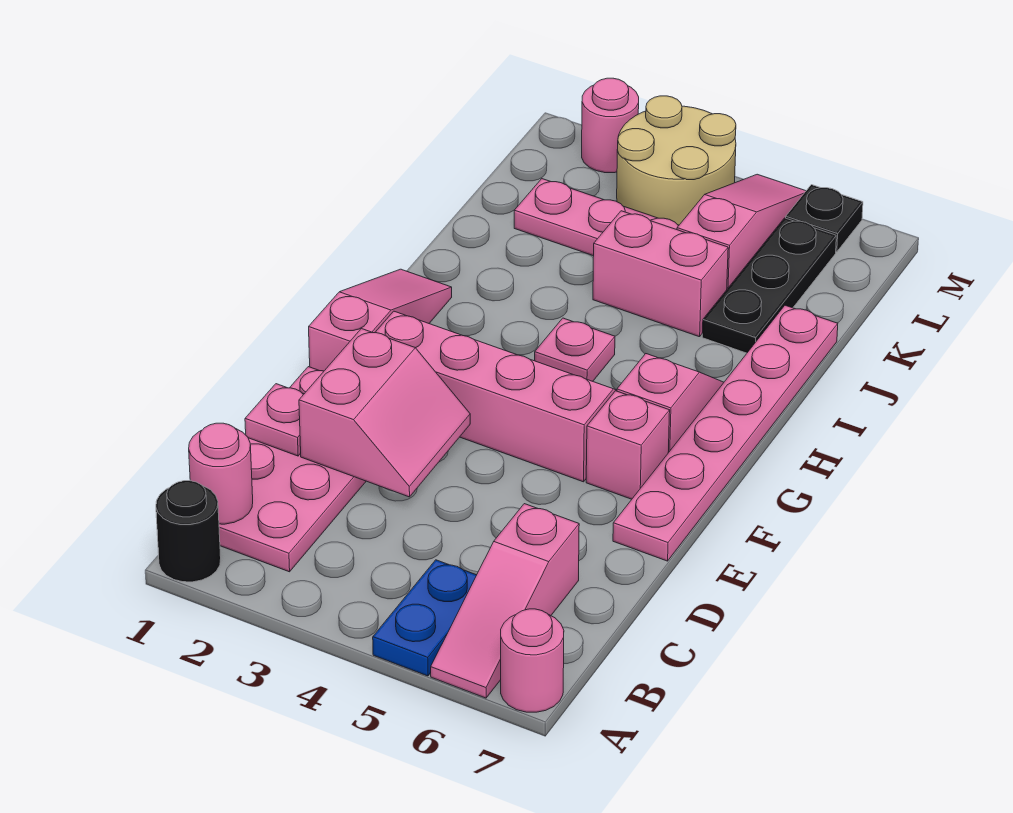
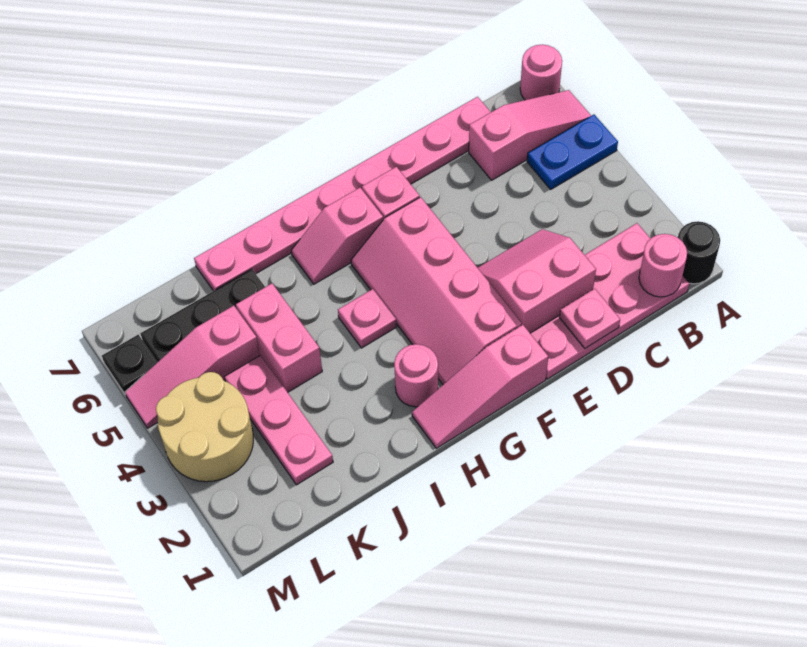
pink plate E7:J7 level 1 -> pink plate C7:J7 level 1
pink round brick M2 level 1 -> pink round brick H2 level 1

